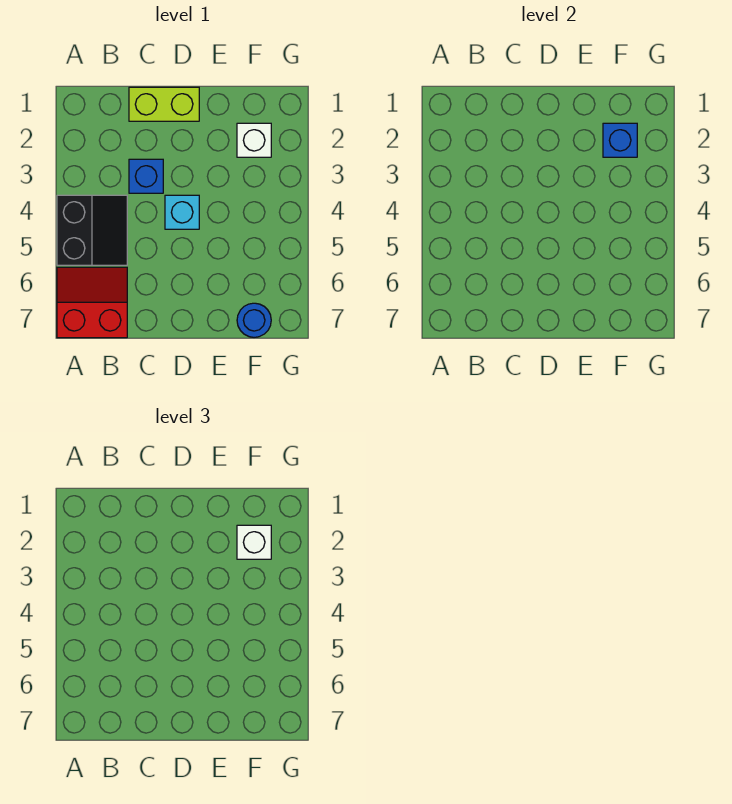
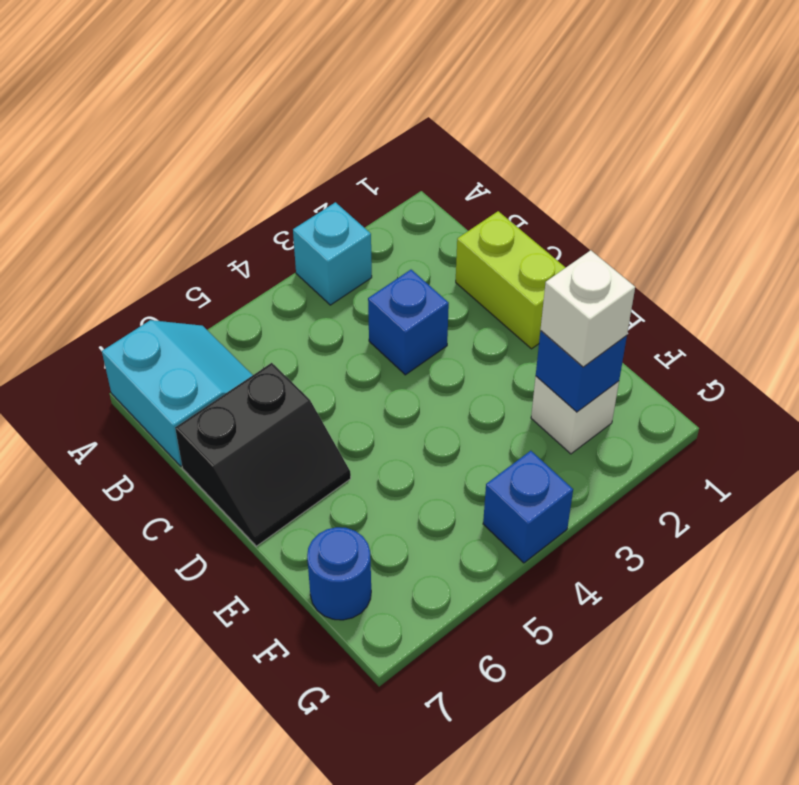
black slope A4:B5 level 1 top A -> black slope C6:D7 level 1 top C
red slope A6:B7 level 1 top 7 -> cyan slope A6:B7 level 1 top 7
cyan brick D4 level 1 -> cyan brick A3 level 1
none -> blue brick G4 level 1

